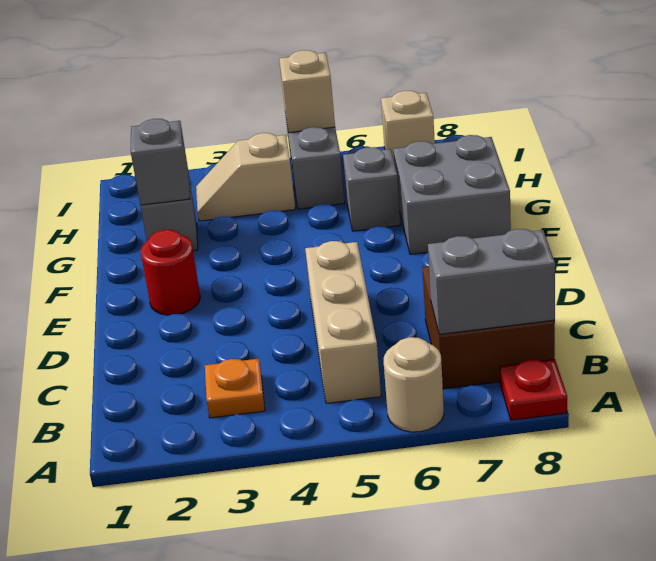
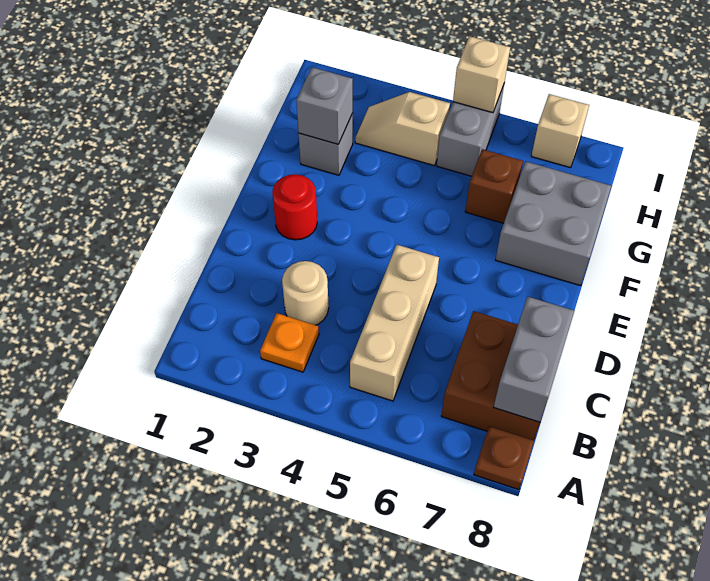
tan round brick A6 level 1 -> tan round brick C3 level 1
red plate A8 level 1 -> brown plate A8 level 1
grey brick B7:B8 level 2 -> grey brick B8:C8 level 2
grey brick G6 level 1 -> brown brick G6 level 1

